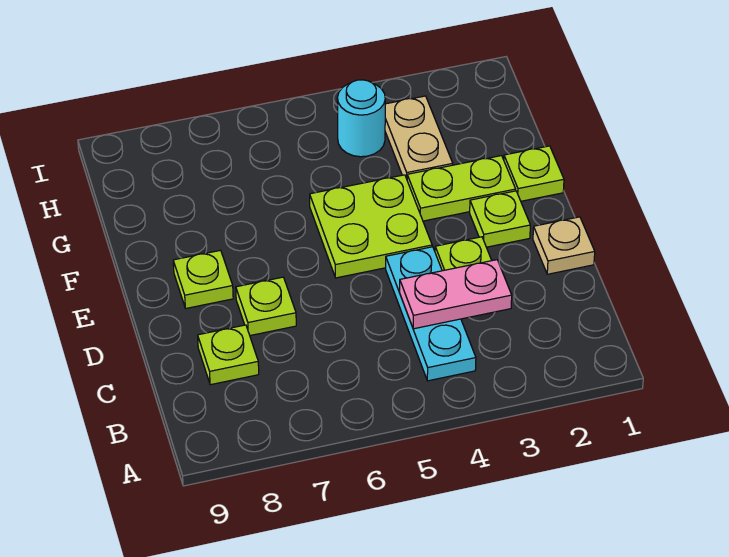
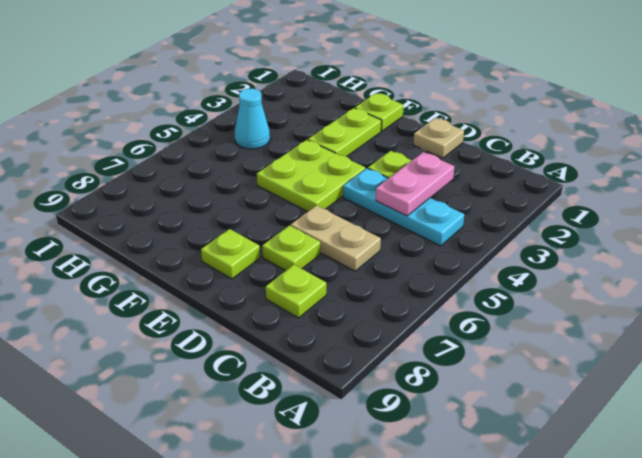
lime plate E2 level 1 -> none
tan plate G3:H3 level 1 -> tan plate C6:D6 level 1
cyan round brick H4 level 1 -> cyan cone H4 level 1

